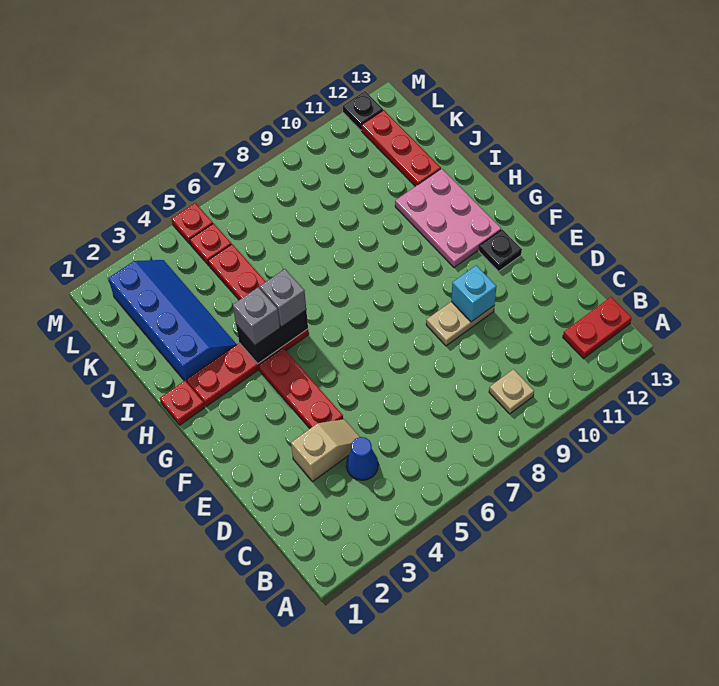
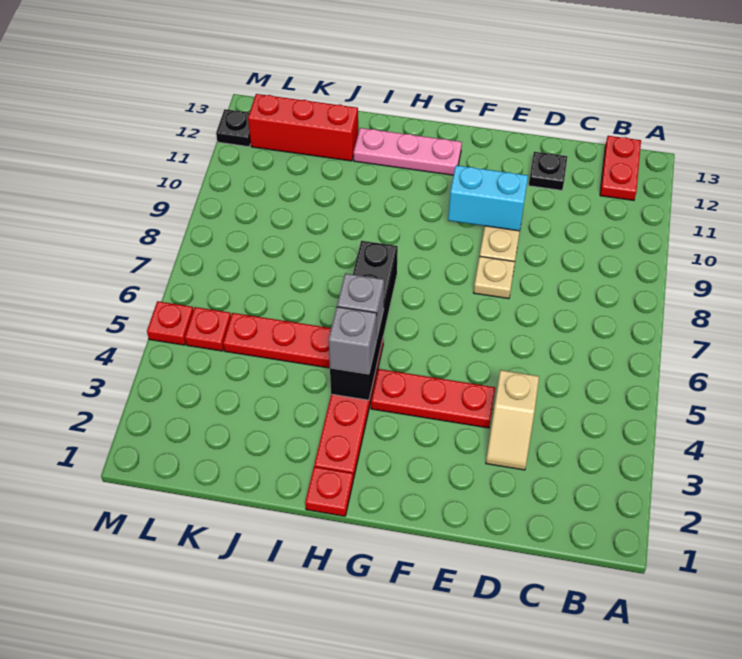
tan plate B9 level 1 -> tan plate E8 level 1
blue cone C4 level 1 -> none
tan slope D3:D4 level 1 top 3 -> tan slope D3:D4 level 1 top 4
cyan brick E10 level 2 -> cyan brick E10:F10 level 2
black plate F12 level 1 -> black plate D12 level 1
pink plate G11:I12 level 1 -> pink plate G12:I12 level 1
black brick H4:H5 level 2 -> black brick H4:H7 level 2
blue slope I2:L3 level 1 top 2 -> none
red plate J12:L12 level 1 -> red brick J12:L12 level 1

